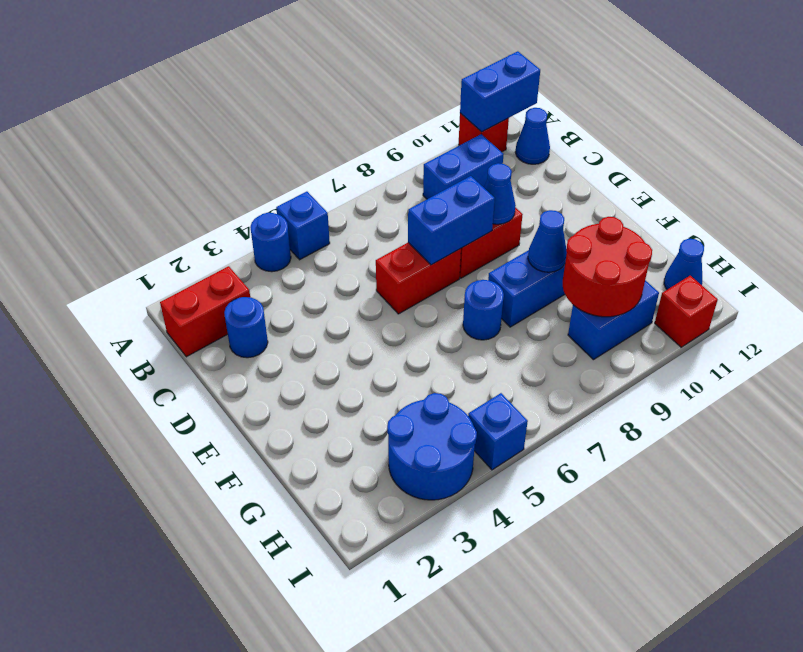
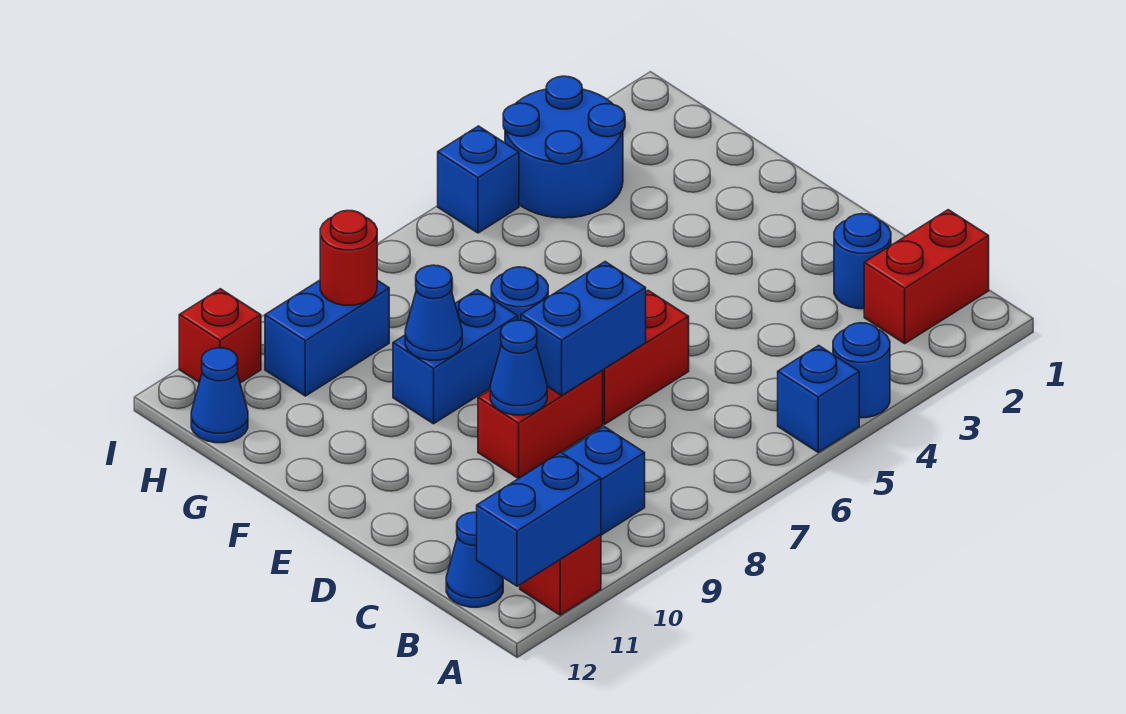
red round brick G9:H10 level 2 -> red round brick H9 level 2

